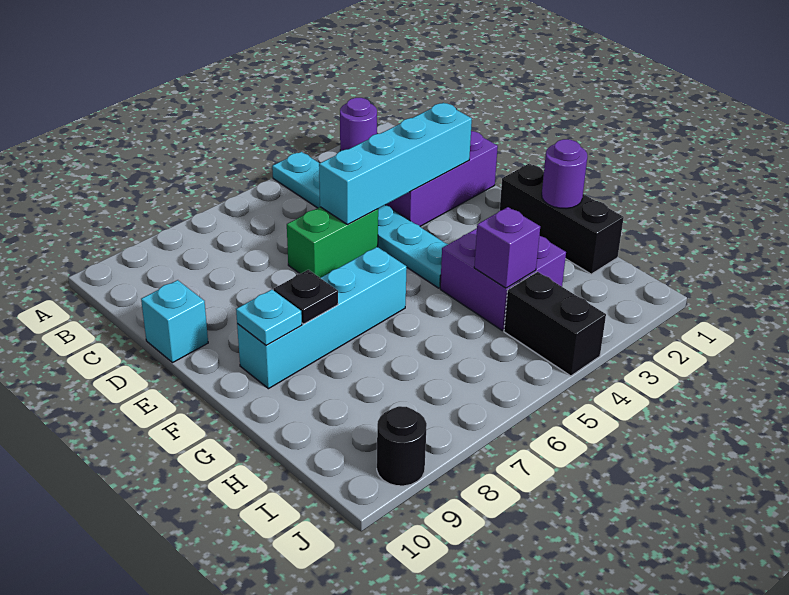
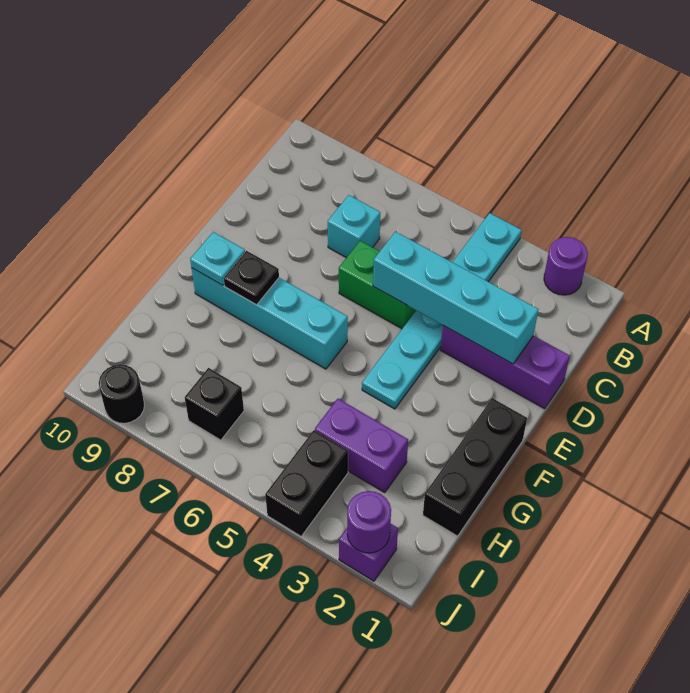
cyan brick D10 level 1 -> cyan brick C7 level 1
purple round brick G1 level 2 -> purple round brick J2 level 2
purple brick G3:H4 level 1 -> purple brick H3:H4 level 1
purple brick H4 level 2 -> purple brick J2 level 1
none -> black brick I7 level 1

